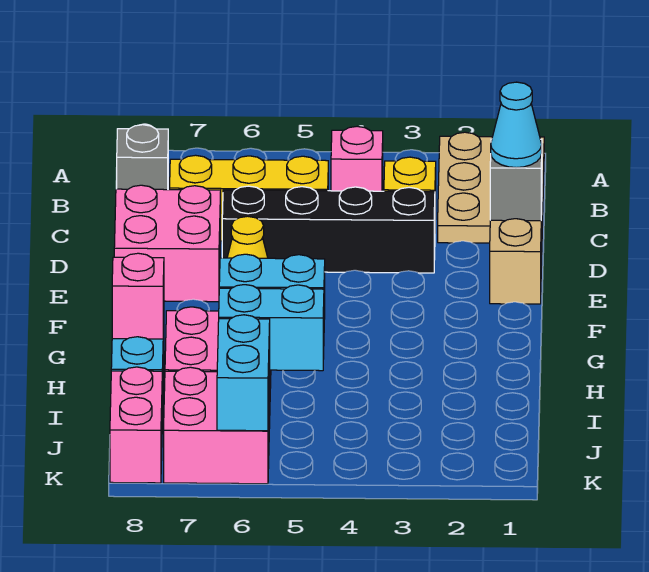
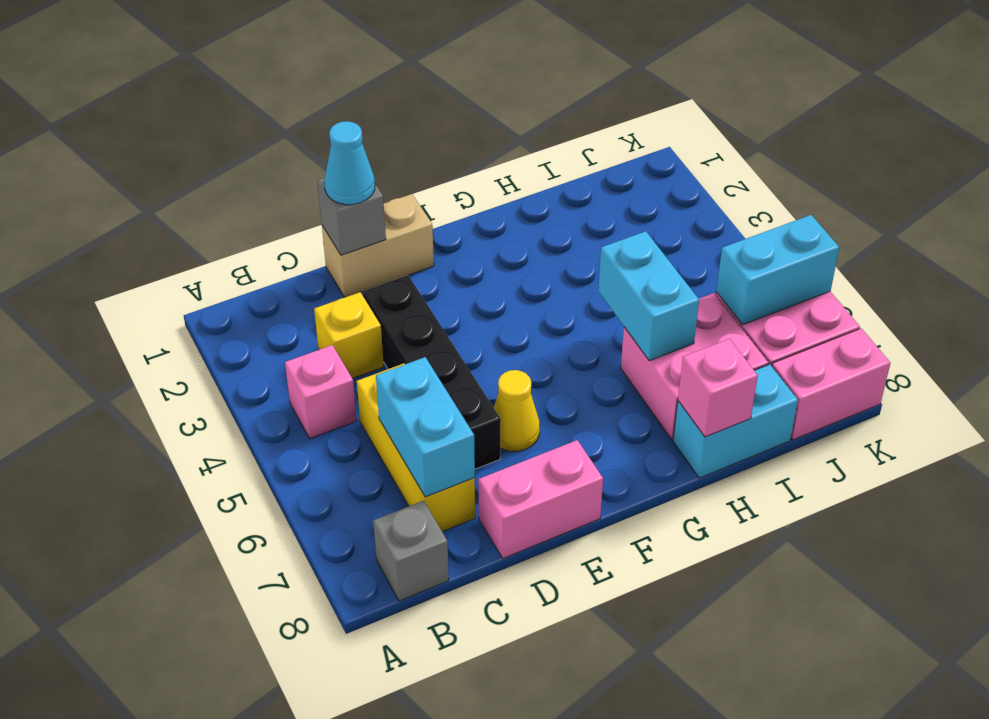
tan plate A1:C2 level 1 -> none
pink brick D7:E8 level 1 -> pink brick D8:E8 level 1
cyan brick I5:I6 level 2 -> cyan brick C6:C7 level 2

